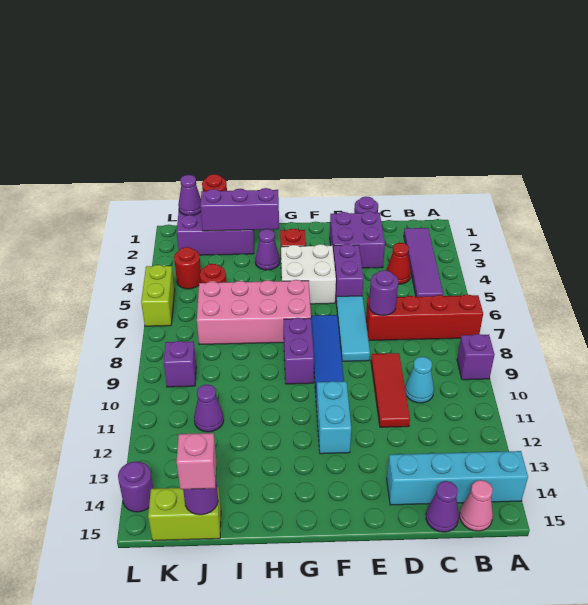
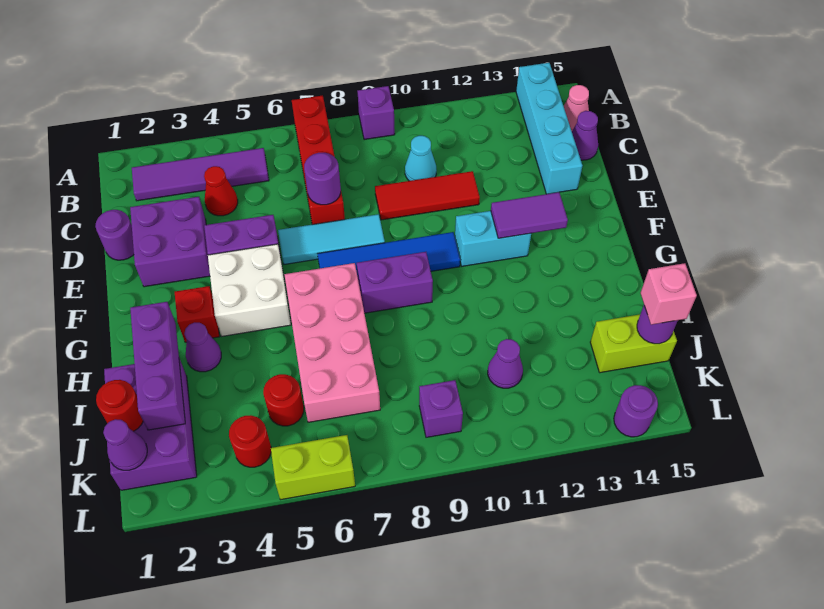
none -> purple tile F12:F13 level 2
lime brick J15:K15 level 1 -> lime brick J14:J15 level 1

